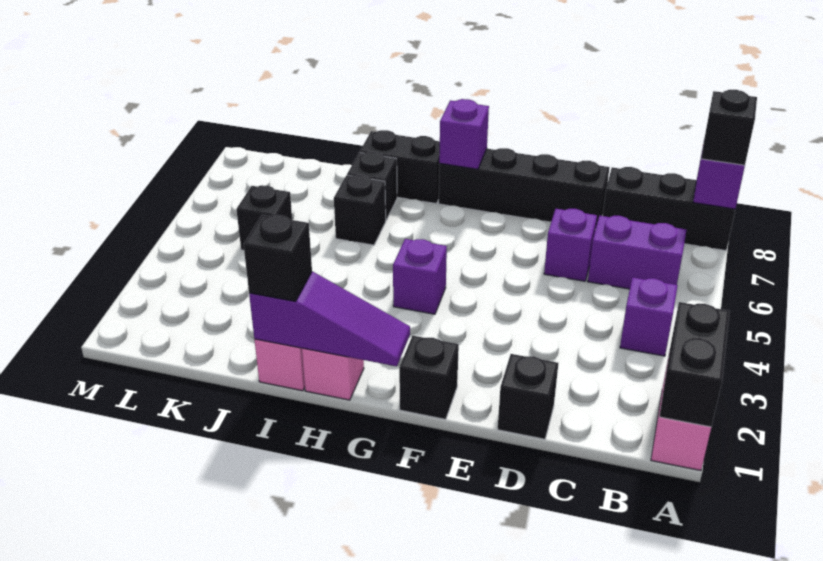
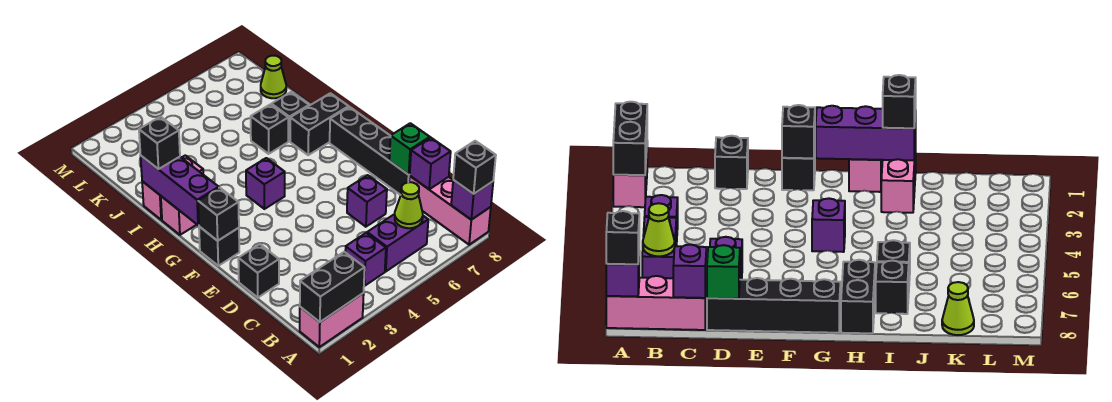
black brick A8:C8 level 1 -> pink brick A8:C8 level 1
purple brick B6:C6 level 1 -> purple brick B5:B6 level 1
none -> lime cone B6 level 2
none -> green brick D8 level 2
purple slope G1:I1 level 2 top I -> purple brick G1:I1 level 2
purple brick G8 level 2 -> purple brick C8 level 2
black brick H8:I8 level 1 -> black brick H7:H8 level 1
black brick K5 level 1 -> black brick F1 level 2
none -> lime cone K8 level 1

